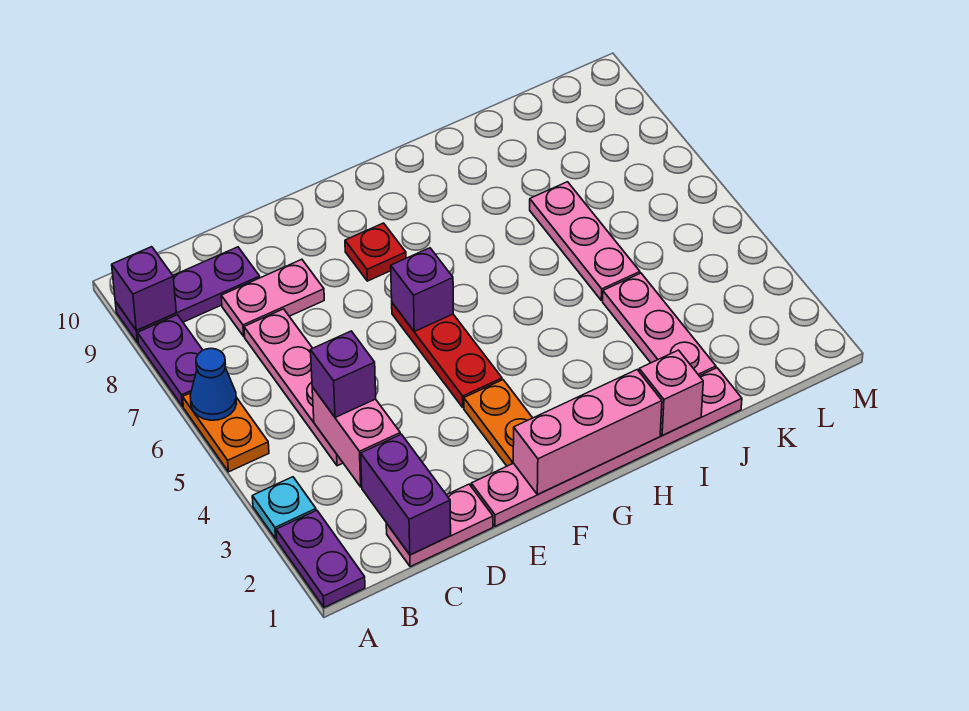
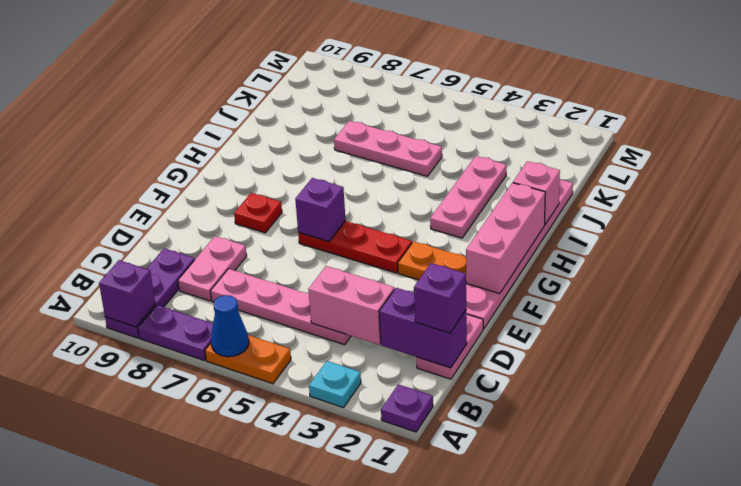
purple plate A1:A2 level 1 -> purple plate A1 level 1
purple brick C4 level 3 -> purple brick C1 level 3
pink plate J2:J4 level 1 -> pink plate H3:J3 level 1

